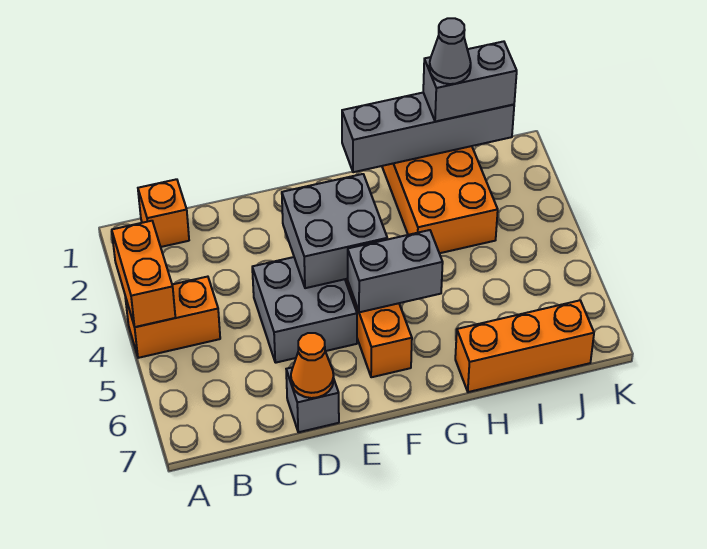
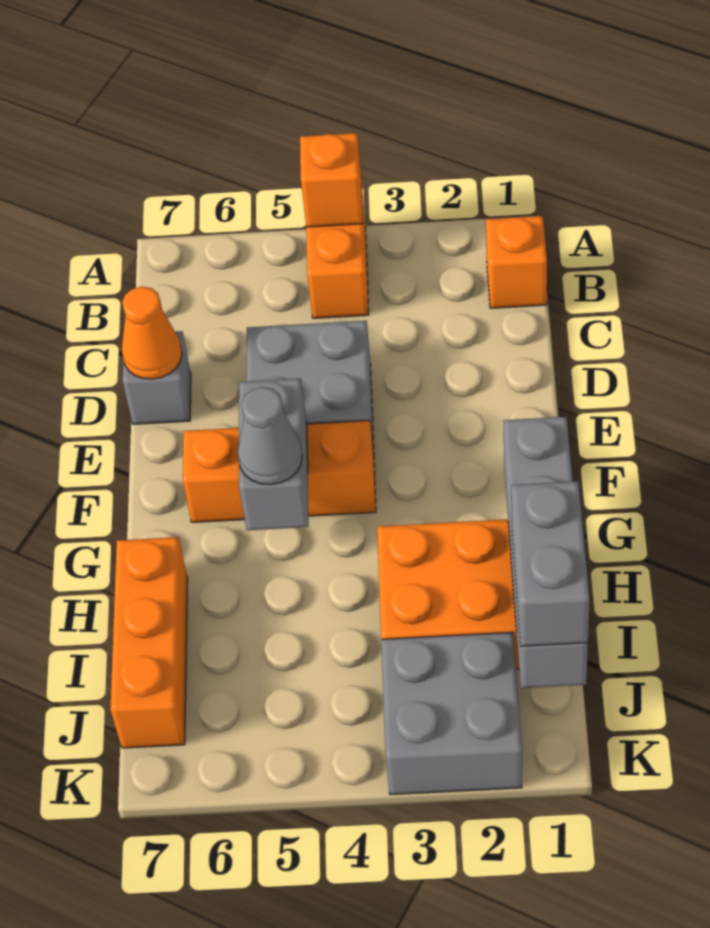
orange brick A3:A4 level 2 -> orange brick A4 level 2
grey brick E3:F4 level 2 -> grey brick J2:K3 level 1
grey cone I1 level 4 -> grey cone G5 level 3

